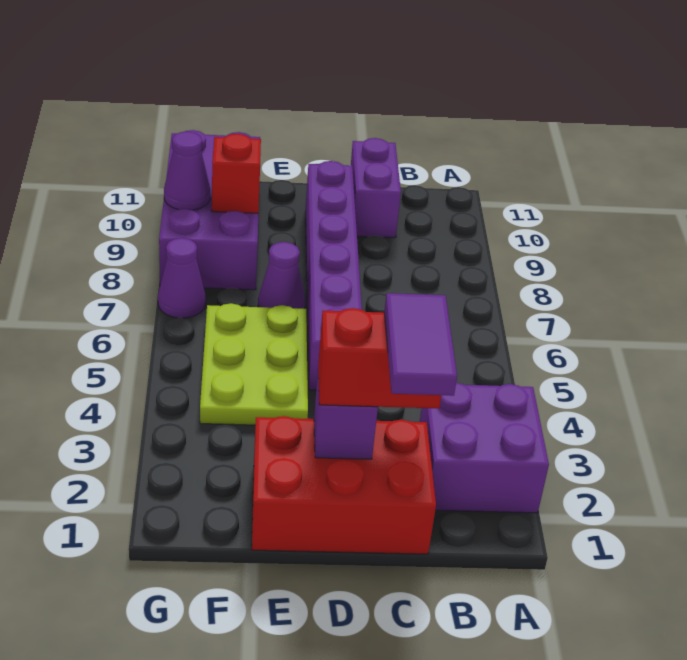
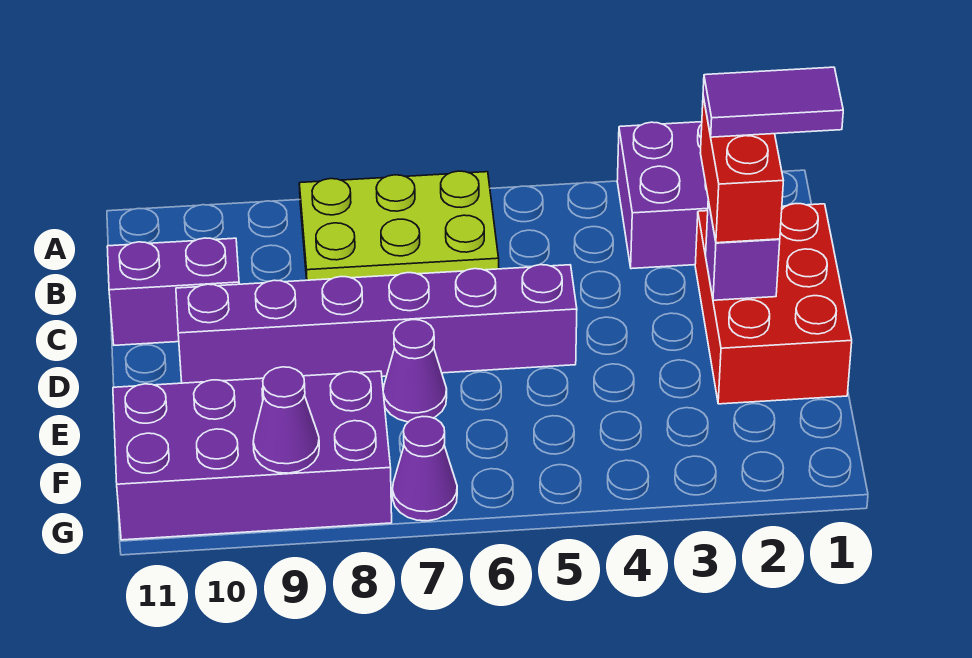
lime plate E4:F6 level 1 -> lime plate A6:B8 level 1
red brick F9 level 2 -> none

